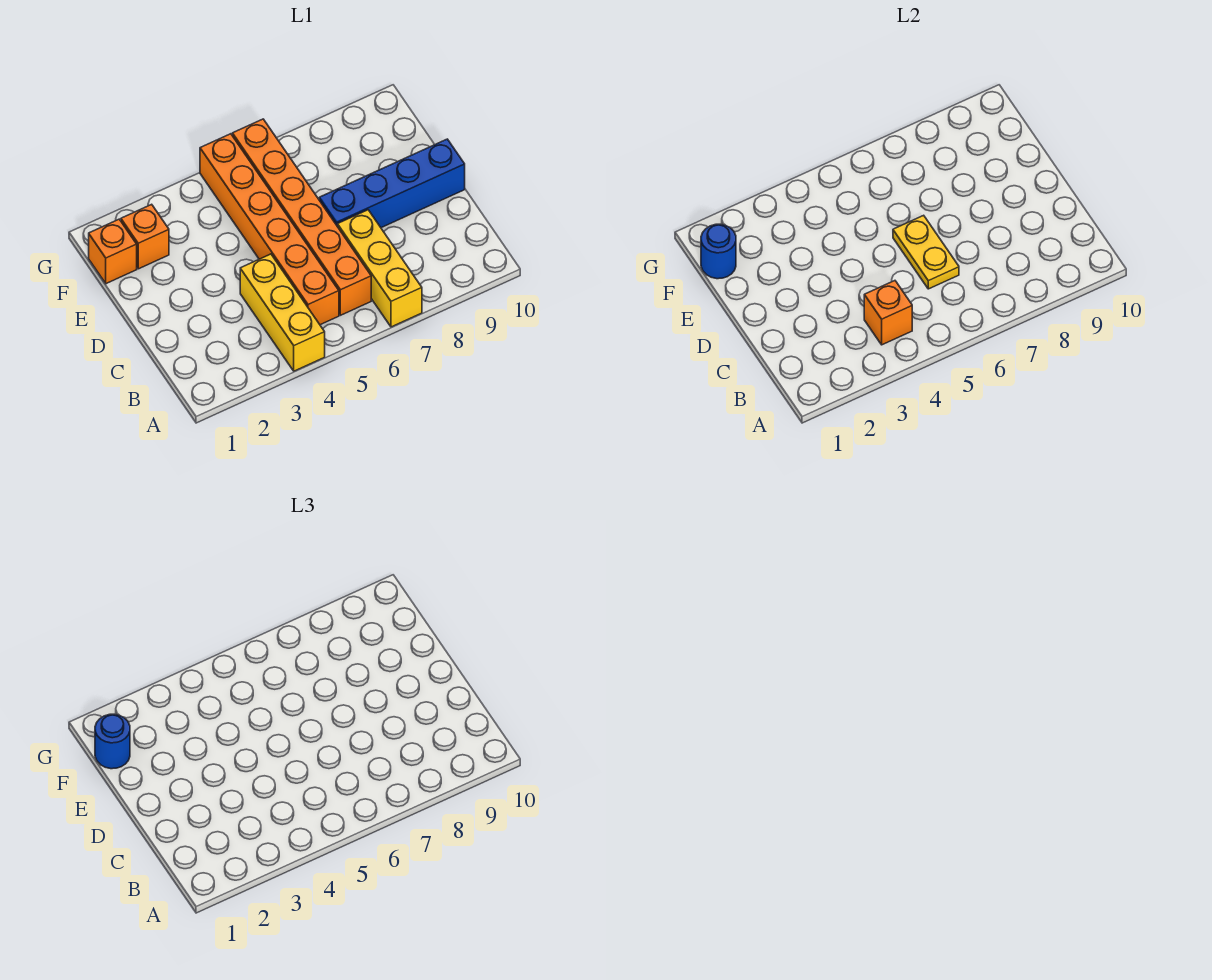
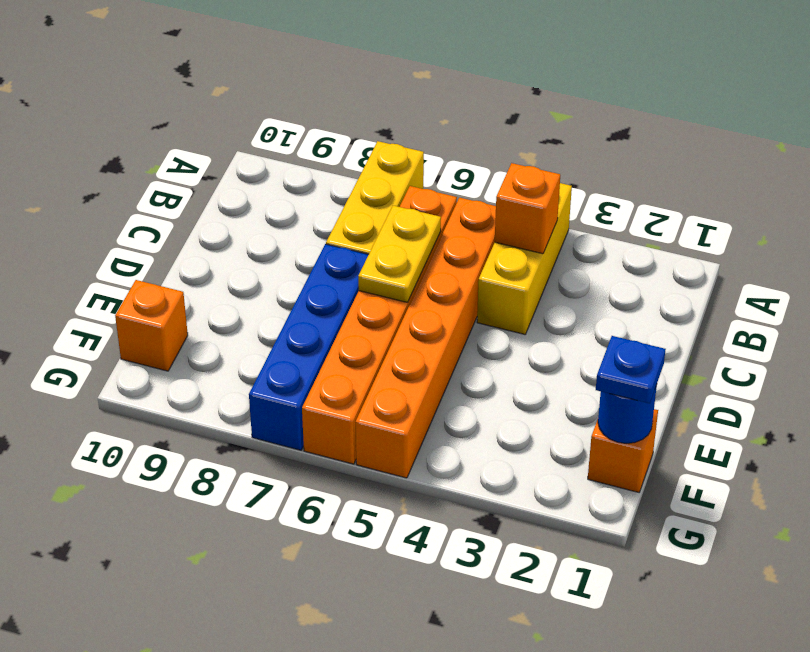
blue brick D7:D10 level 1 -> blue brick D7:G7 level 1
blue round brick F1 level 3 -> blue plate F1 level 3
orange brick F2 level 1 -> orange brick F10 level 1

